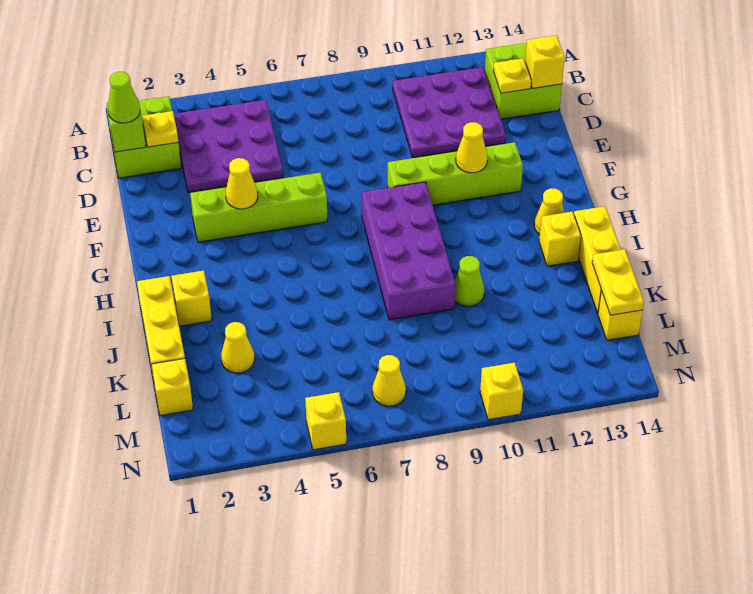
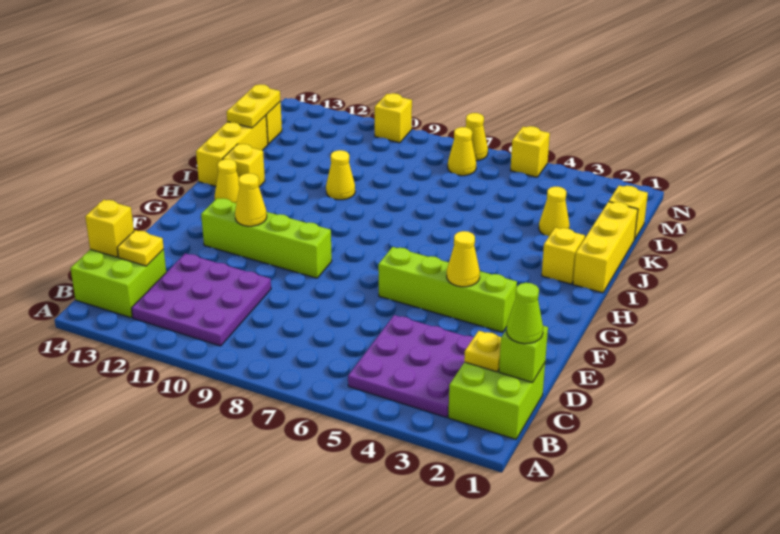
purple brick G8:J9 level 1 -> none
lime cone J10 level 1 -> yellow cone J10 level 1
none -> yellow cone N7 level 1

